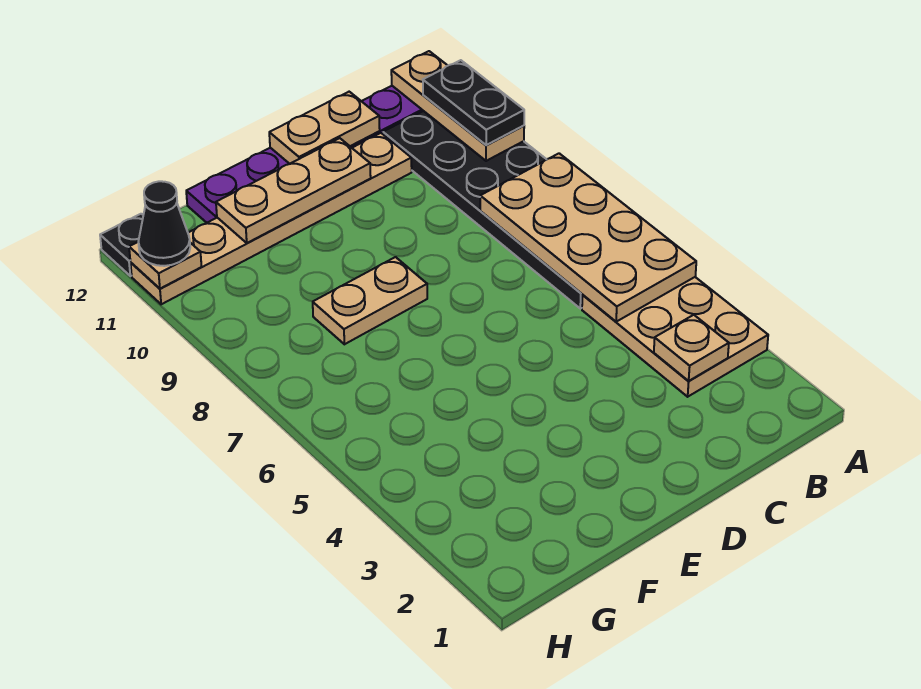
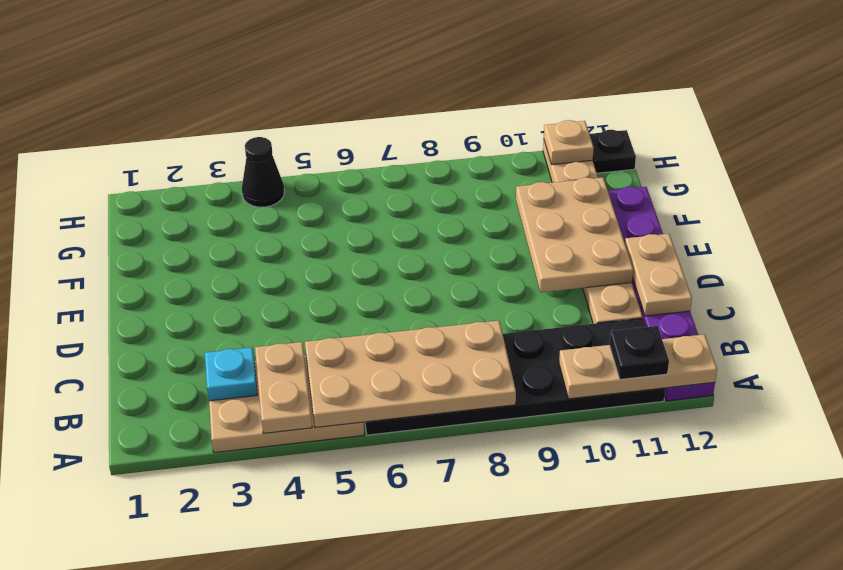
black plate A10:A11 level 3 -> black plate A11 level 3
tan plate B3 level 2 -> cyan plate B3 level 2
tan plate D11:F11 level 2 -> tan plate D10:F11 level 2
tan plate E8:F8 level 1 -> tan plate A4:B4 level 2
black cone H11 level 3 -> black cone H4 level 1

